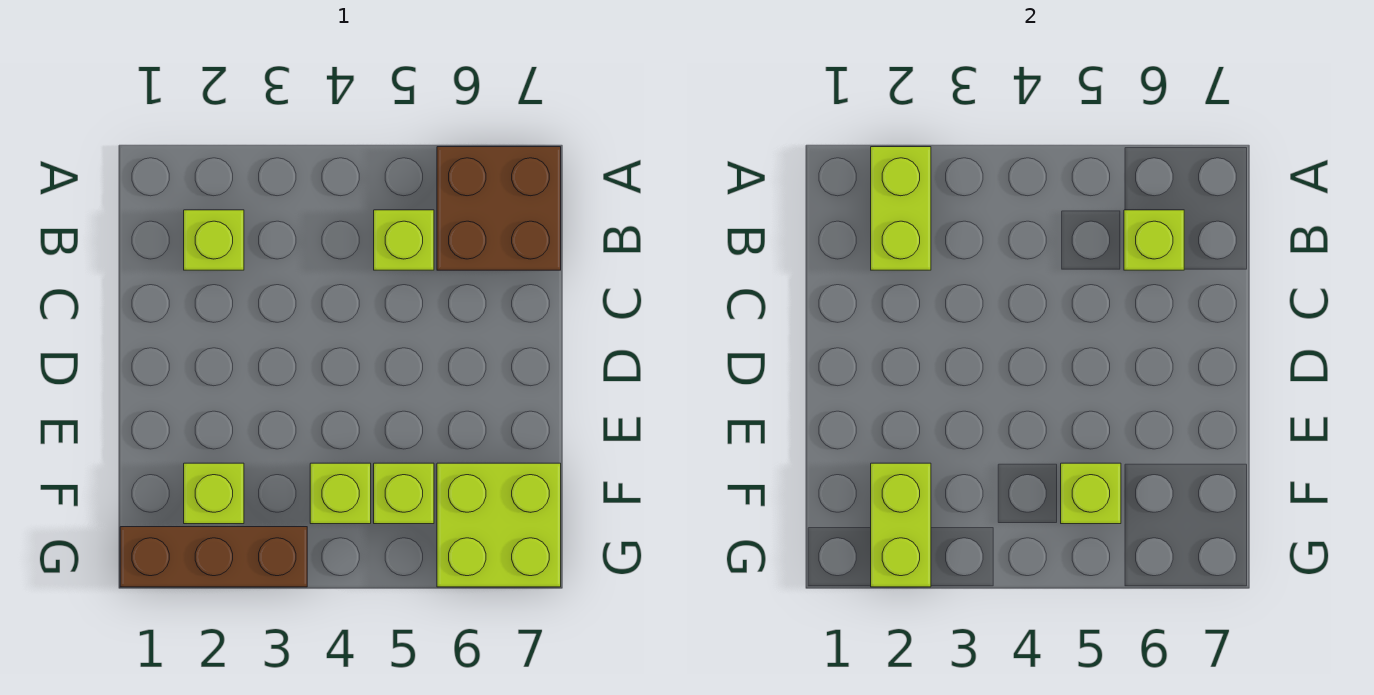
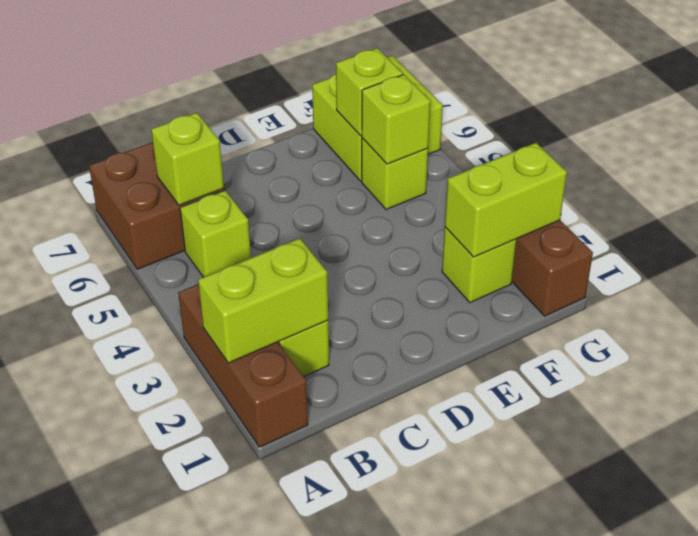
none -> brown brick A1:A3 level 1
lime brick F4 level 1 -> lime brick F6 level 2

